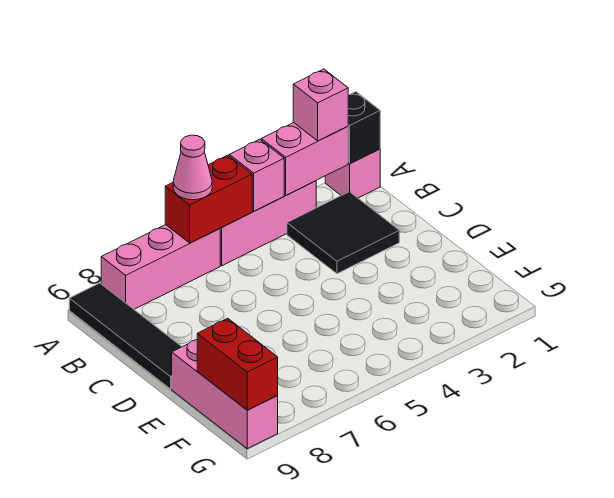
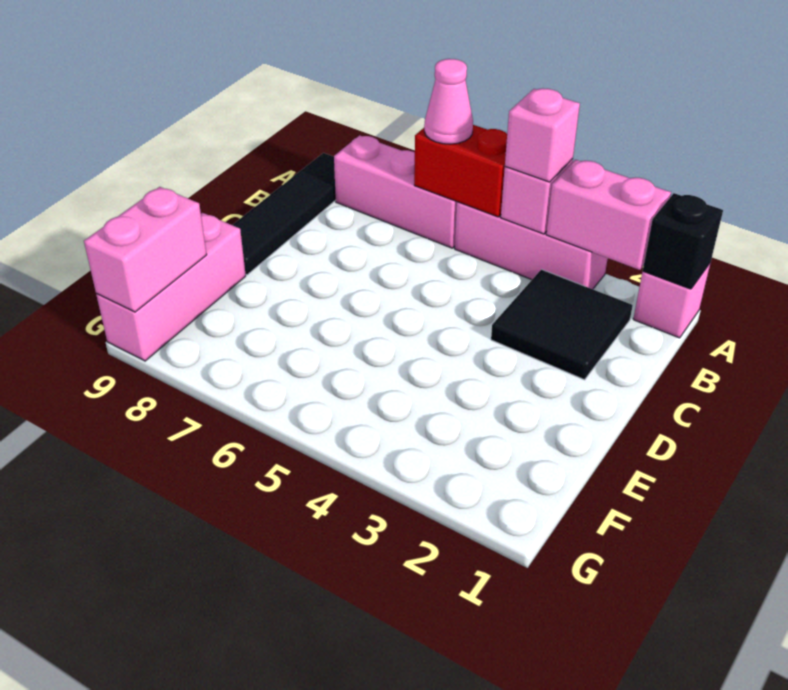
pink brick A2 level 3 -> pink brick A4 level 3
red brick F9:G9 level 2 -> pink brick F9:G9 level 2

